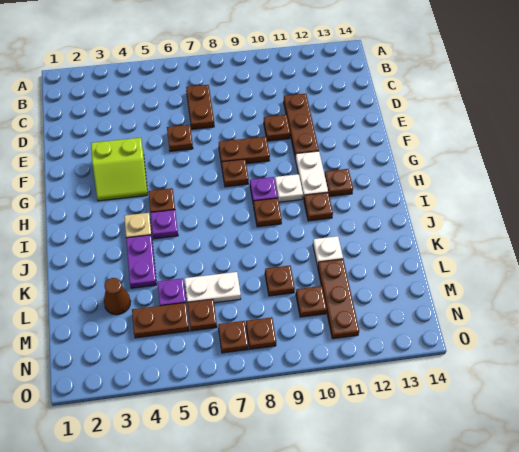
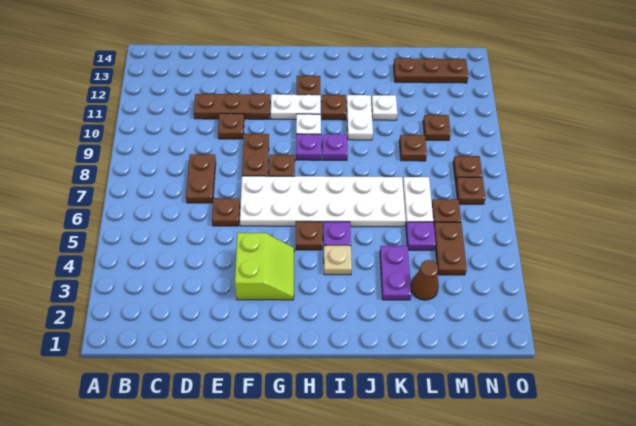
brown plate C7:D7 level 1 -> brown plate D7:D8 level 1
none -> white plate F6:K7 level 1
brown plate I9 level 1 -> purple plate I9 level 1
purple plate J4:K4 level 1 -> purple plate K3:K4 level 1
none -> white plate J10:J11 level 1
brown plate L11:N11 level 1 -> brown plate L13:N13 level 1

